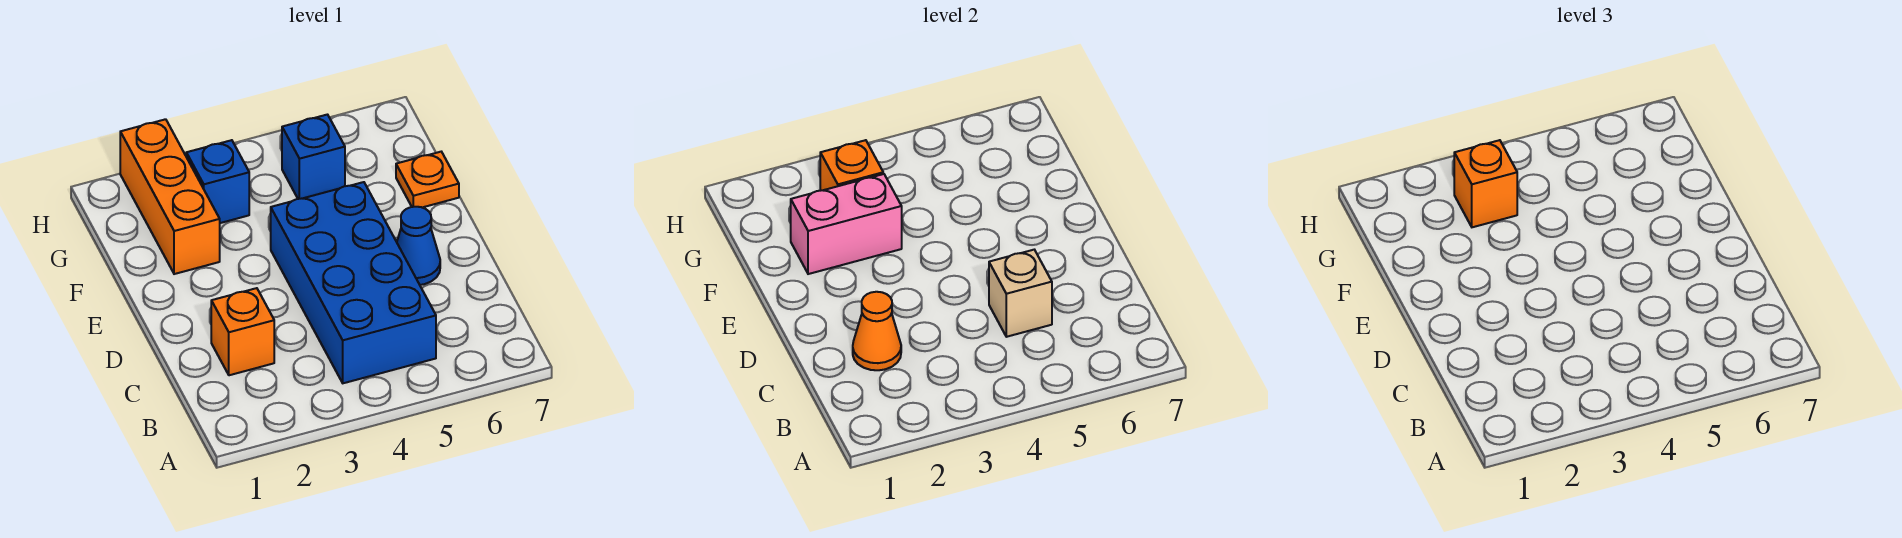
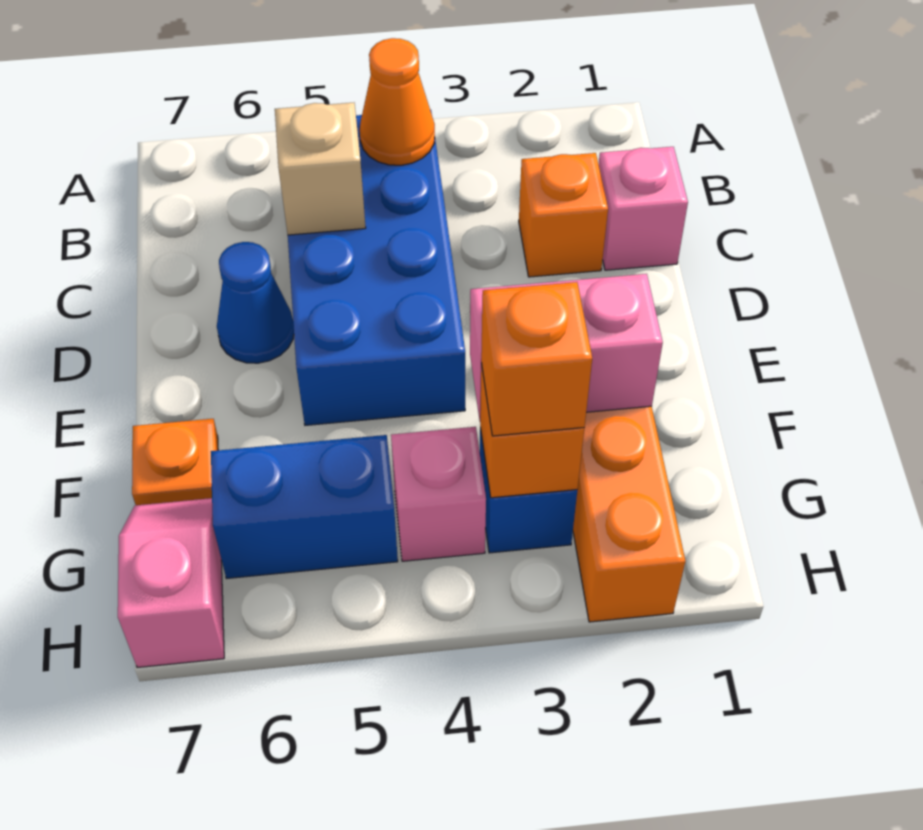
none -> pink brick C1 level 1
orange cone C2 level 2 -> orange cone B4 level 2
none -> pink brick G4 level 1
blue brick G5 level 1 -> blue brick G5:G6 level 1
none -> pink slope G7:H7 level 1 top H

